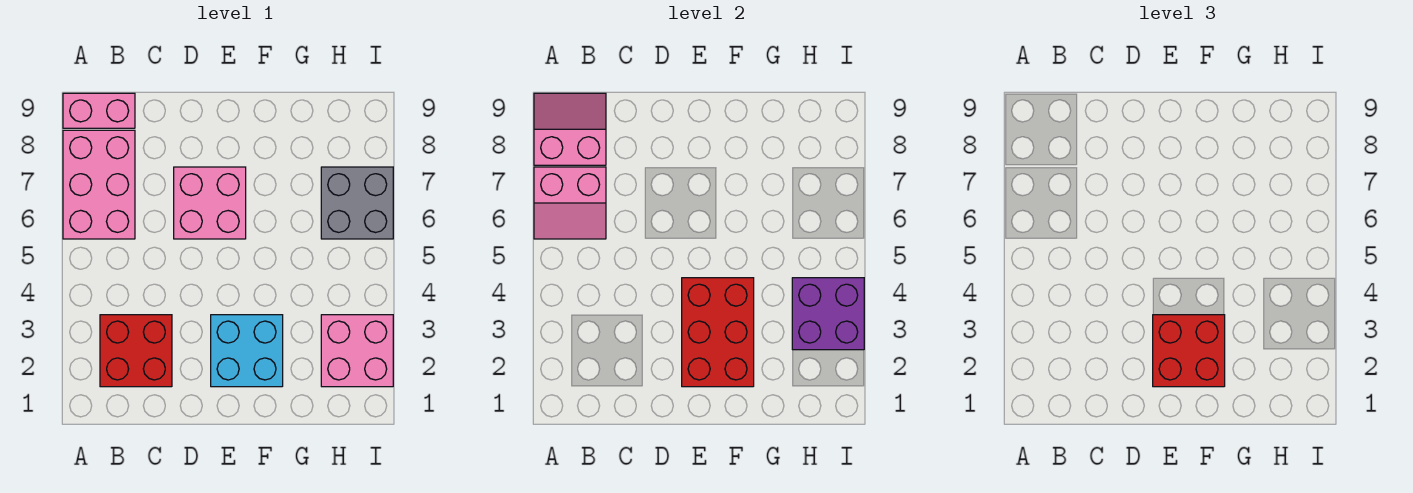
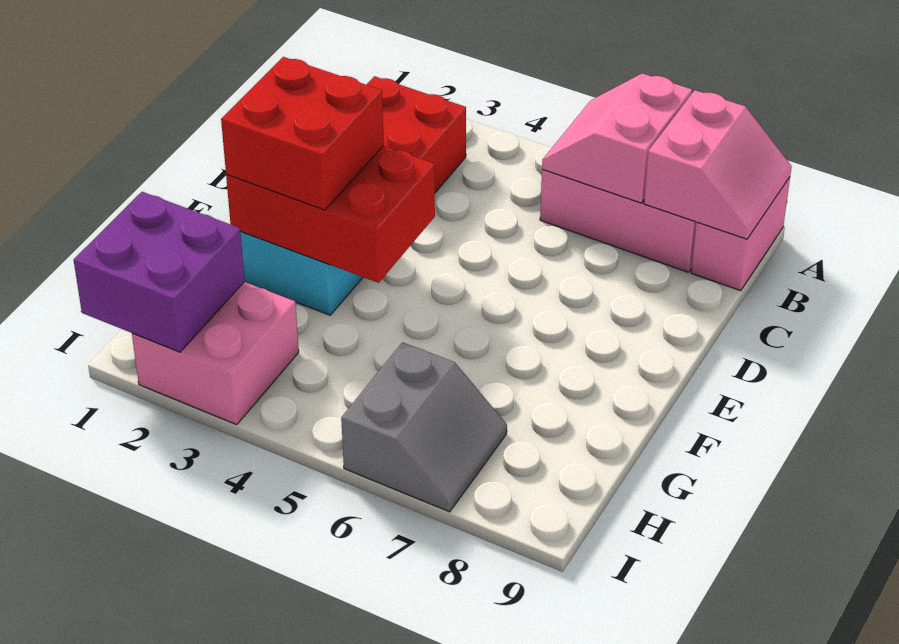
pink brick D6:E7 level 1 -> none
purple brick H3:I4 level 2 -> purple brick H1:I2 level 2
grey brick H6:I7 level 1 -> grey slope H6:I7 level 1 top 6

